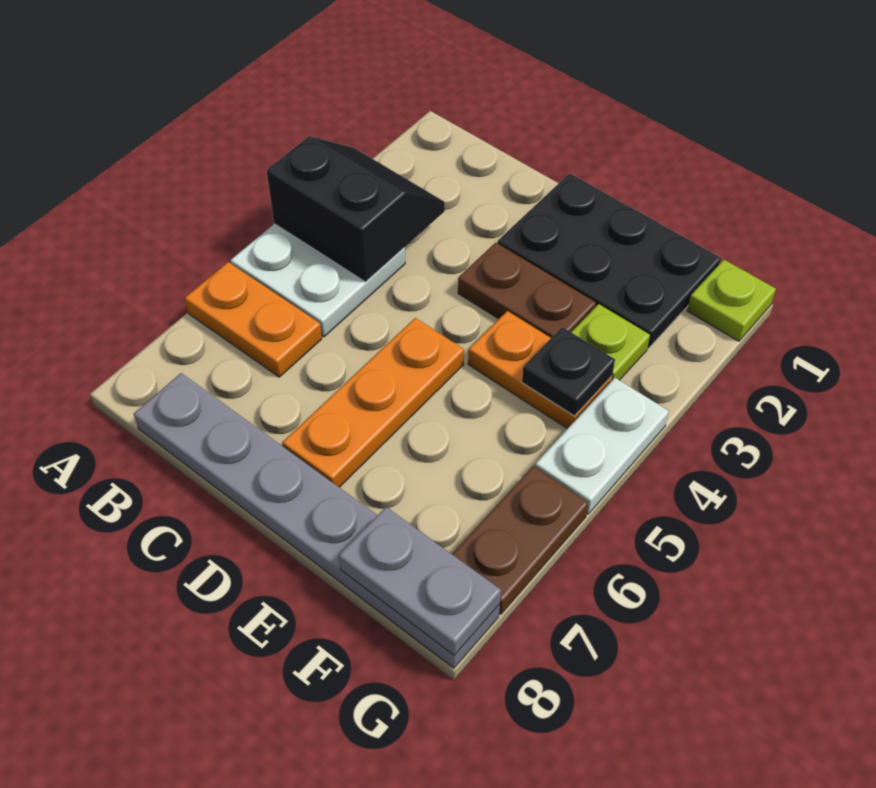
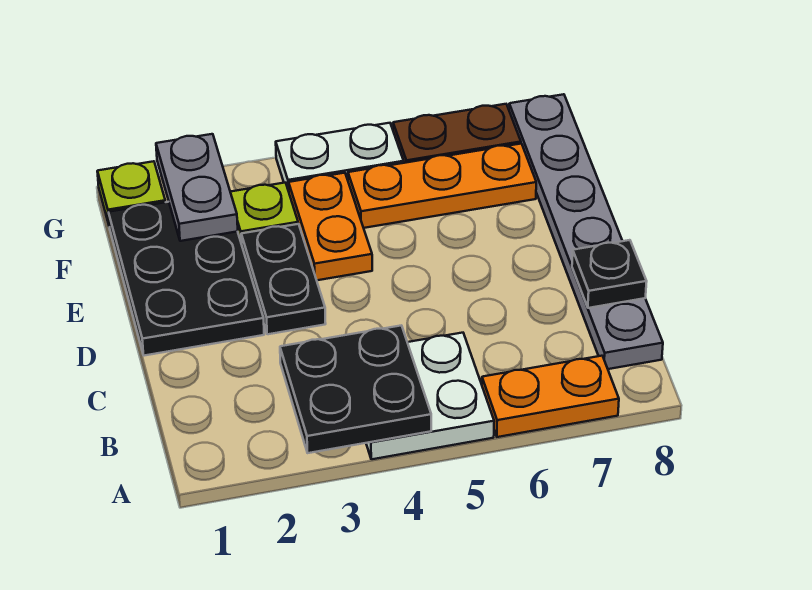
black slope A3:B4 level 2 top 4 -> black plate A3:B4 level 2
orange plate A6:B6 level 1 -> orange plate A6:A7 level 1
brown plate D3:E3 level 1 -> black plate D3:E3 level 1
orange plate D5:D7 level 1 -> orange plate F5:F7 level 1
black plate F4 level 2 -> black plate C8 level 2
grey plate F8:G8 level 2 -> grey plate F2:G2 level 2

